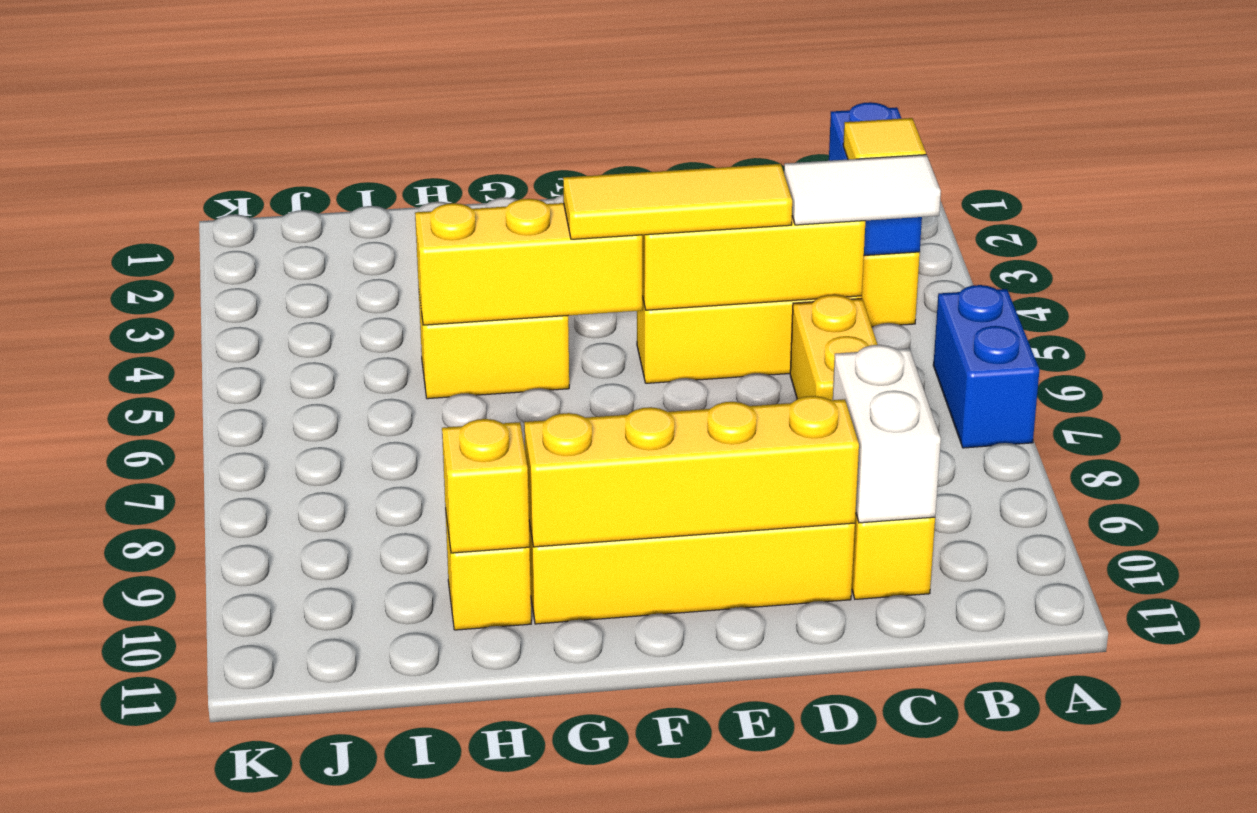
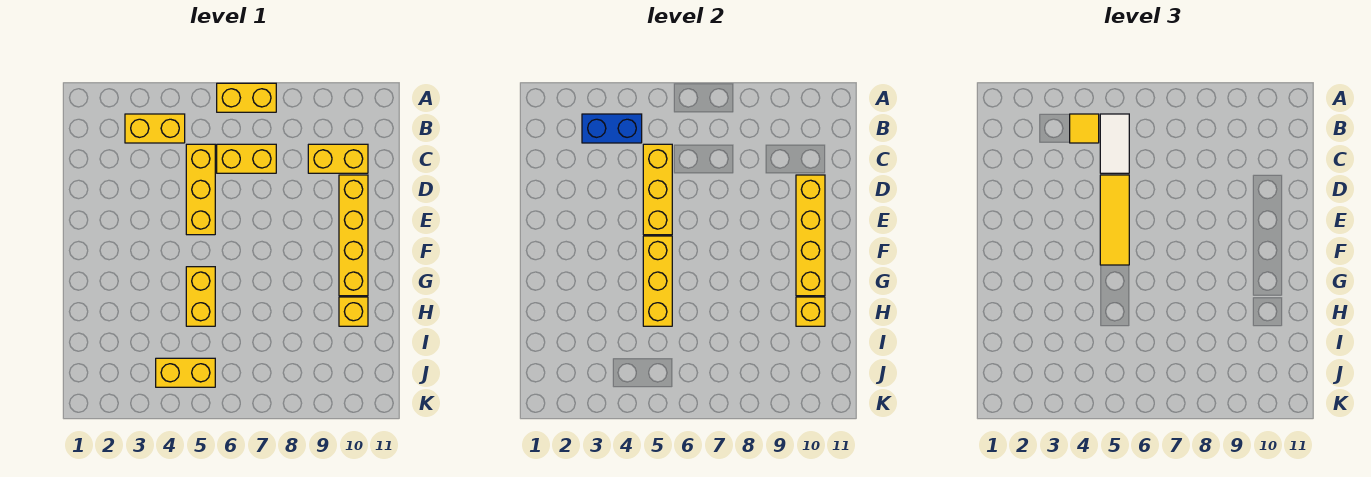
blue brick A6:A7 level 1 -> yellow brick A6:A7 level 1
white brick C9:C10 level 2 -> none
none -> yellow brick J4:J5 level 1

